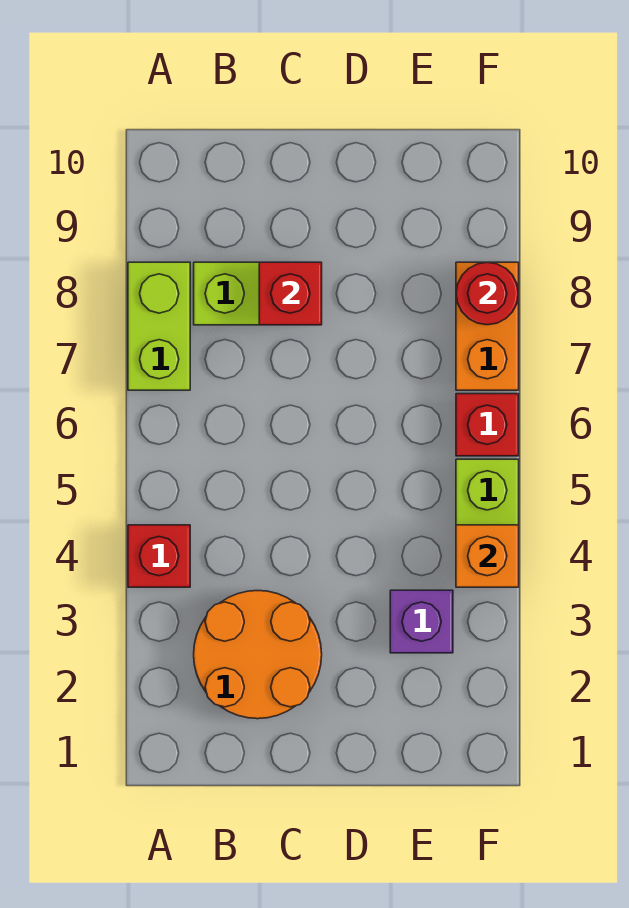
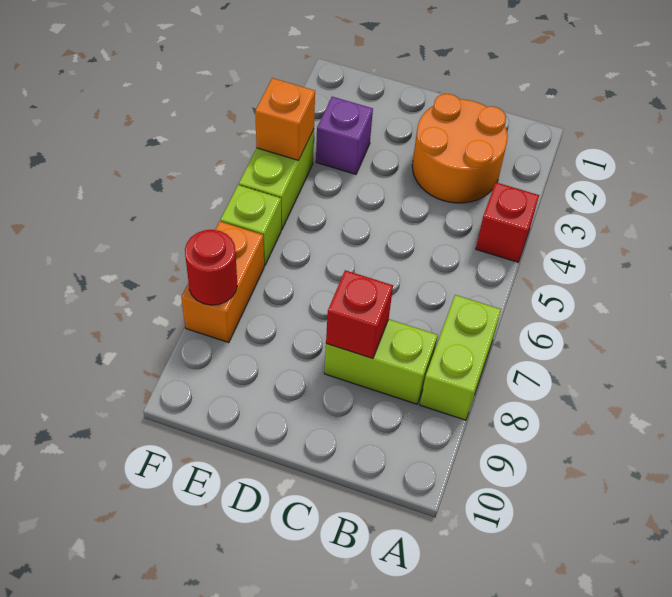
red brick F6 level 1 -> lime brick F6 level 1

